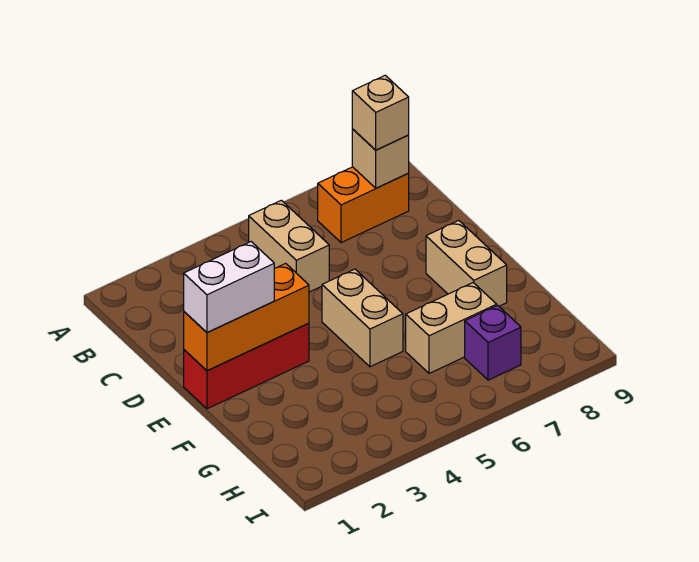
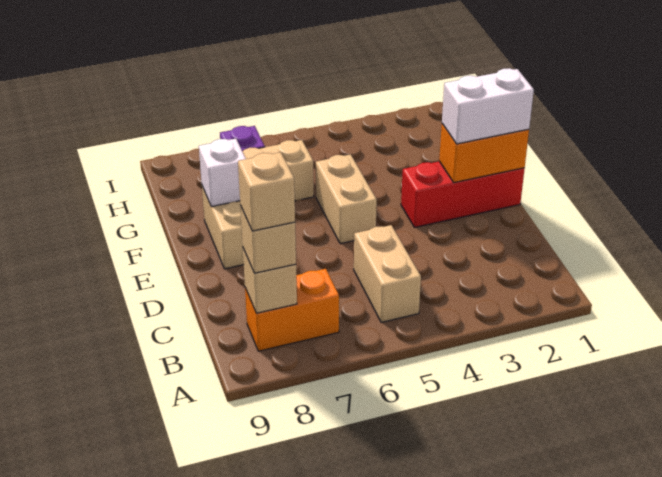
none -> tan brick B8 level 4
orange brick E1:E3 level 2 -> orange brick E1:E2 level 2
none -> white brick F8 level 2

